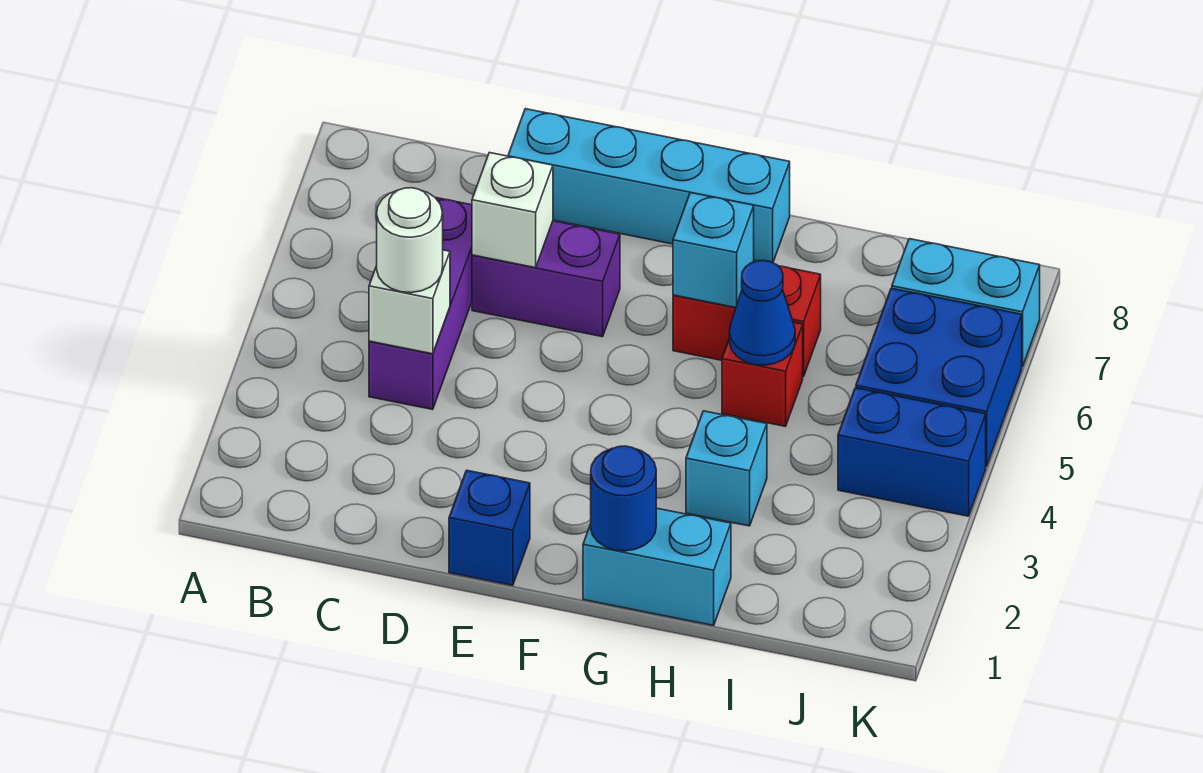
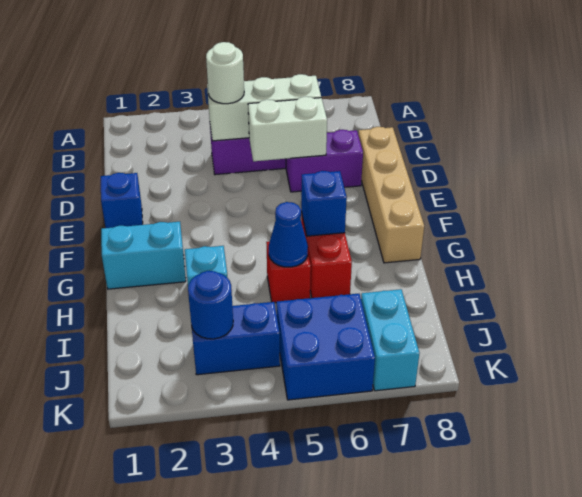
white brick C4 level 2 -> white brick C4:C6 level 2
purple brick D6:E6 level 1 -> purple brick D6:D7 level 1
white brick D6 level 2 -> white brick D5:D6 level 2
cyan brick D8:G8 level 1 -> tan brick D8:G8 level 1
cyan brick G1:H1 level 1 -> cyan brick G1:G2 level 1
blue round brick G1 level 2 -> blue round brick J3 level 2
cyan brick G6 level 2 -> blue brick G6 level 2
blue brick J4:K4 level 1 -> blue brick J3:J4 level 1

